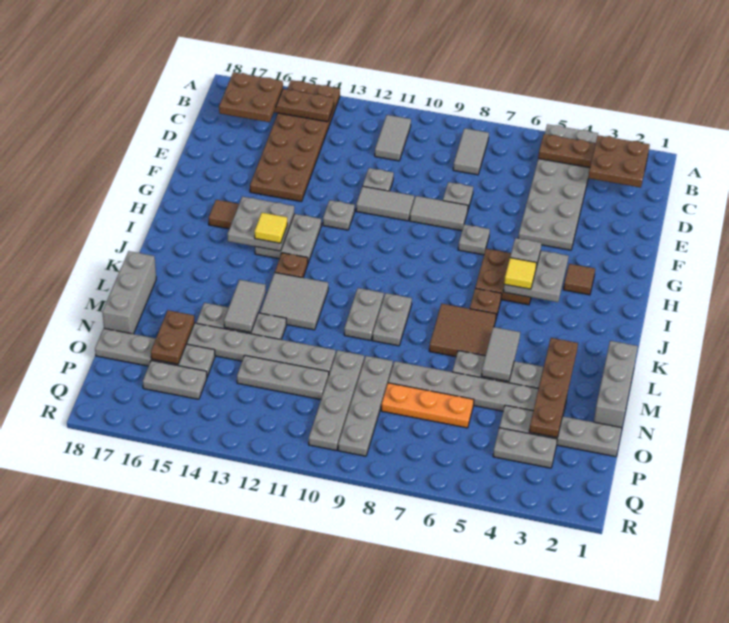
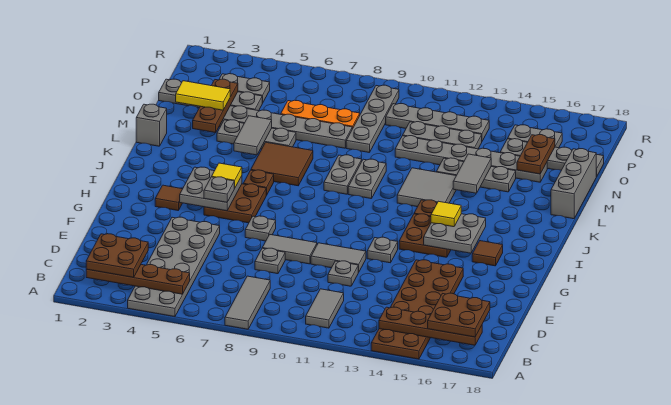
grey tile B8:C8 level 1 -> grey tile A8:C8 level 1
grey plate H13:I14 level 1 -> brown plate H13:I14 level 1
grey brick L1:N1 level 1 -> grey brick L1 level 1
brown plate L3:O3 level 2 -> brown plate M3:O3 level 2
none -> yellow tile N2:N3 level 3
grey plate N10:Q10 level 1 -> grey plate P10:P13 level 1

